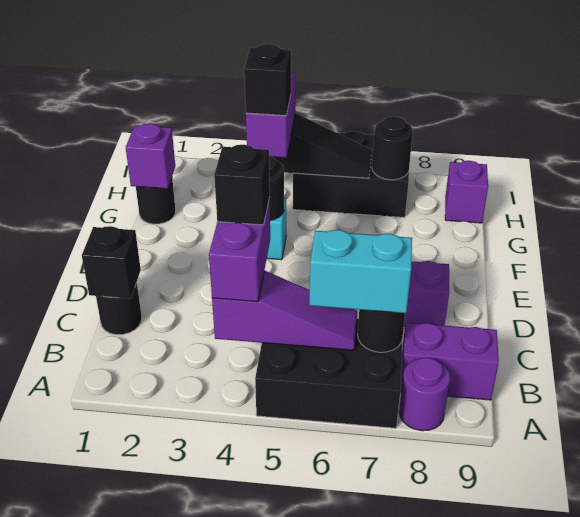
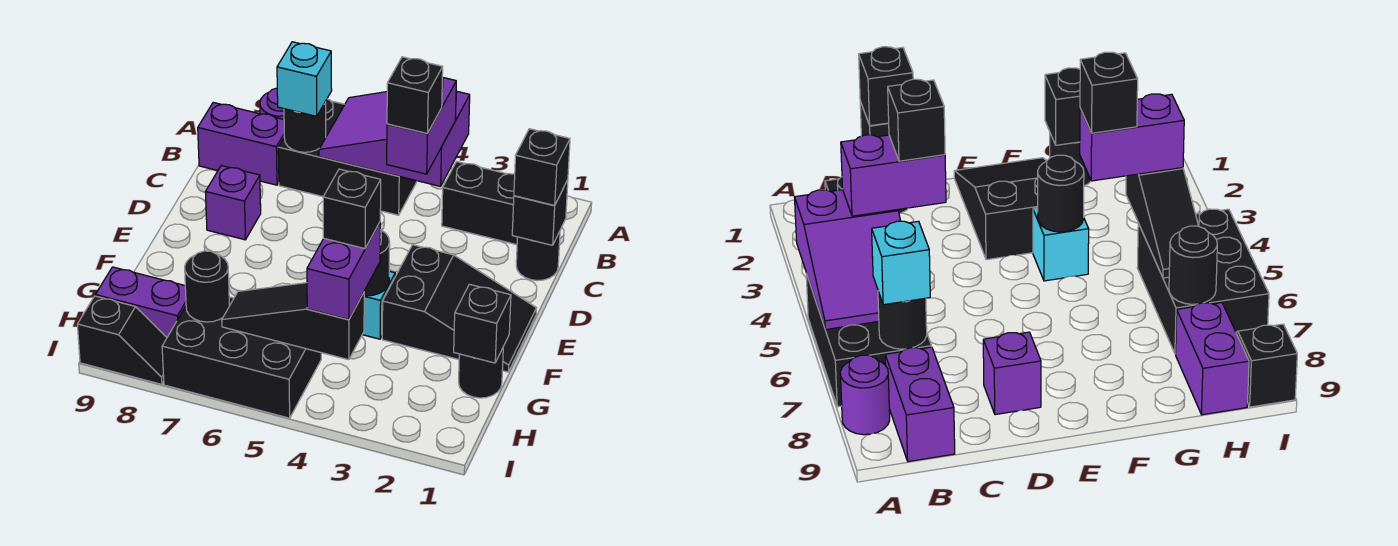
none -> black brick B2:B3 level 1
purple slope B4:B6 level 2 top 4 -> purple slope A4:B6 level 2 top 4
cyan brick B6:B7 level 3 -> cyan brick B7 level 3
none -> black brick C1 level 3
none -> black slope E1:F3 level 1 top 3
purple brick G1 level 2 -> black brick G1 level 2
purple brick H9 level 1 -> purple brick H8:H9 level 1
none -> black slope I8:I9 level 1 top 9

